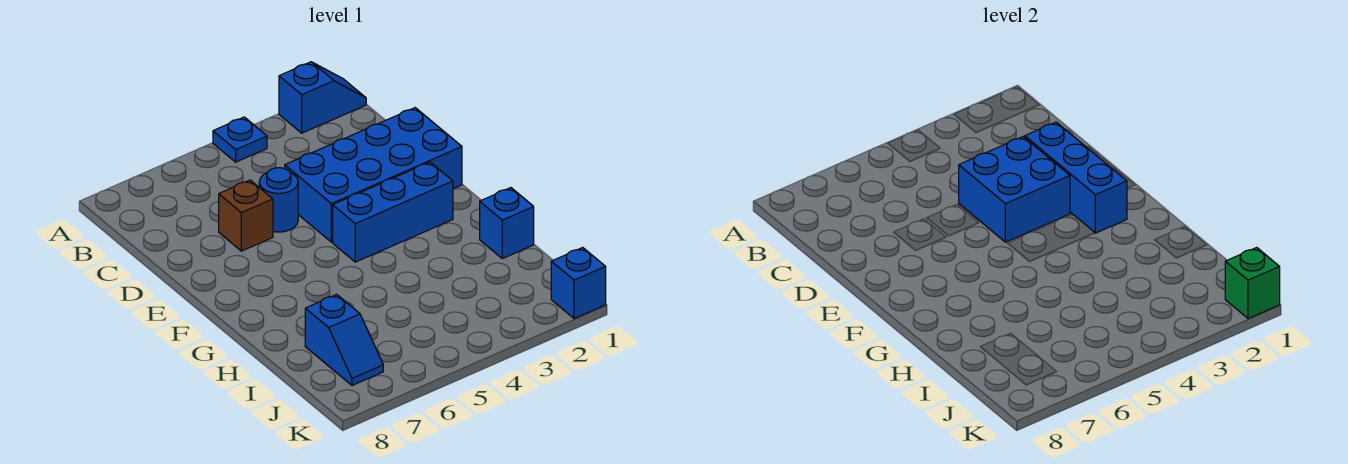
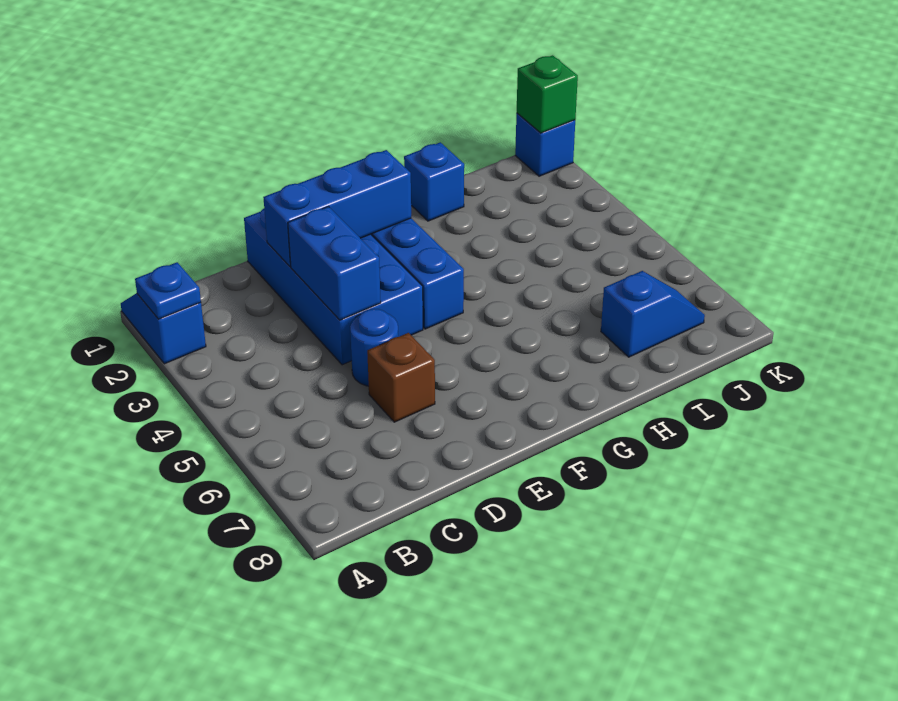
blue plate A4 level 1 -> blue plate A2 level 2
blue brick D3:E4 level 2 -> blue brick D3:D4 level 2

